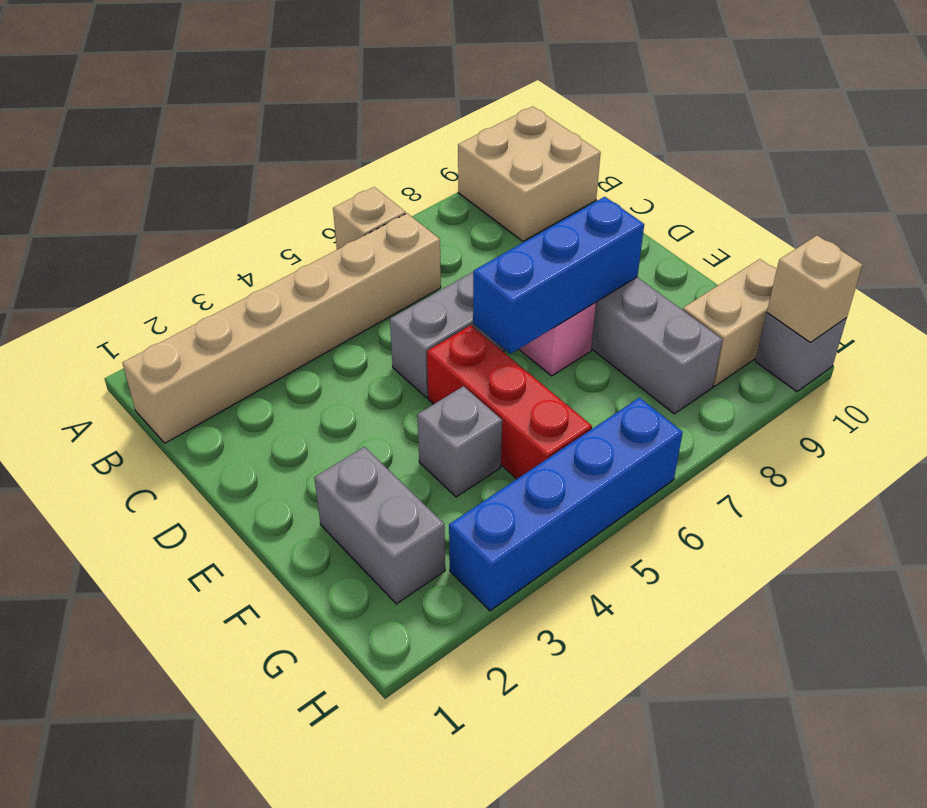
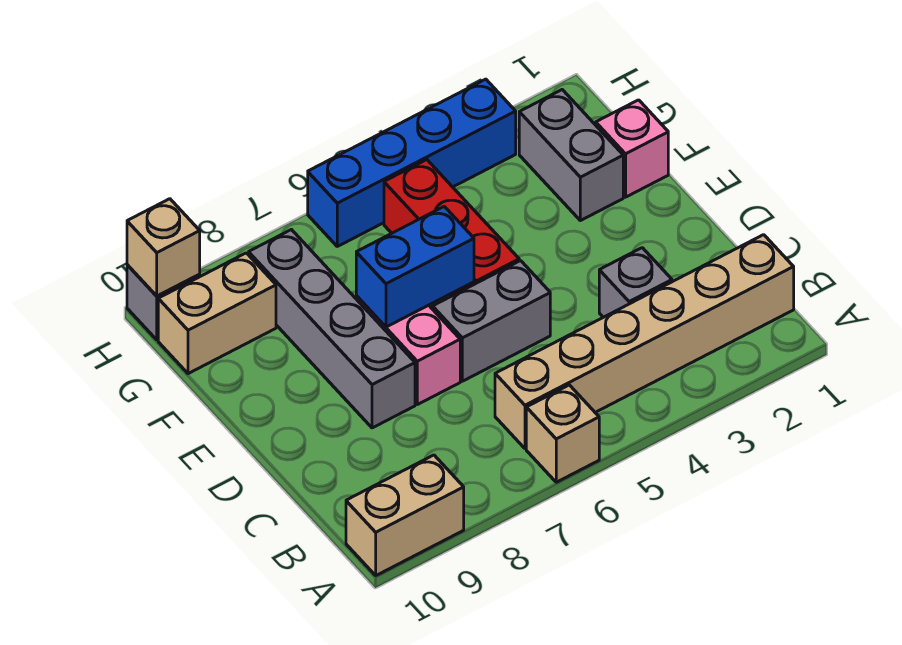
tan brick A9:B10 level 1 -> tan brick A9:A10 level 1
blue brick E6:E8 level 2 -> blue brick E6:E7 level 2
none -> pink brick F1 level 1
grey brick F4 level 1 -> grey brick C3 level 1

